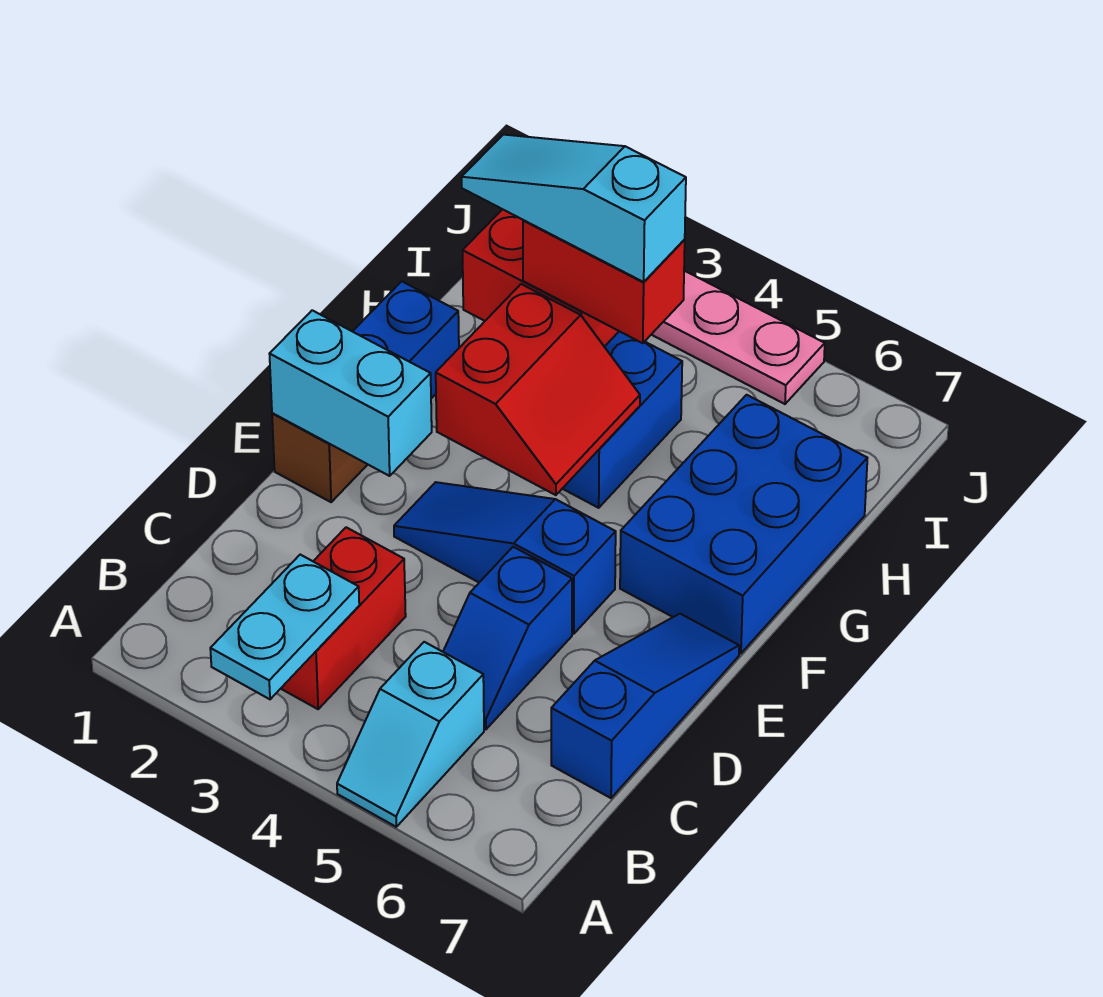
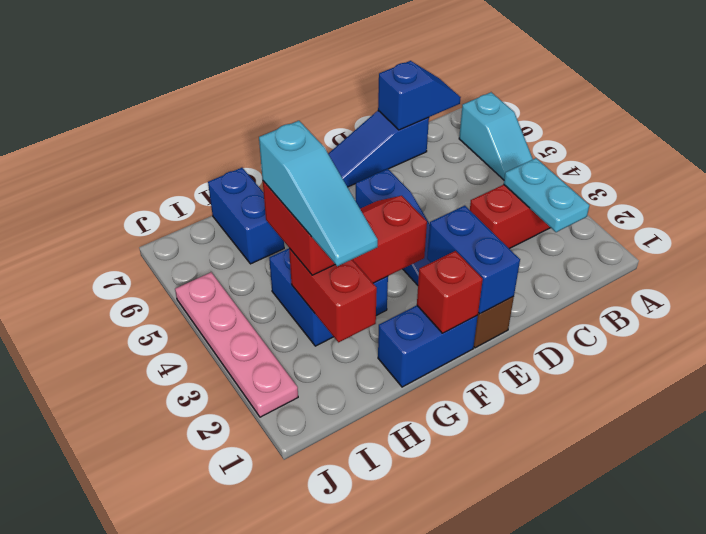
cyan plate A3:B3 level 2 -> cyan plate B2:B3 level 2
cyan slope A5:B5 level 1 top B -> cyan slope A5:A6 level 1 top 6
blue slope C5:D5 level 1 top D -> blue slope B7:C7 level 2 top C
cyan brick E1:E2 level 2 -> blue brick E1:E2 level 2
none -> red brick F1 level 2
blue brick F6:H7 level 1 -> blue brick H6:H7 level 1

